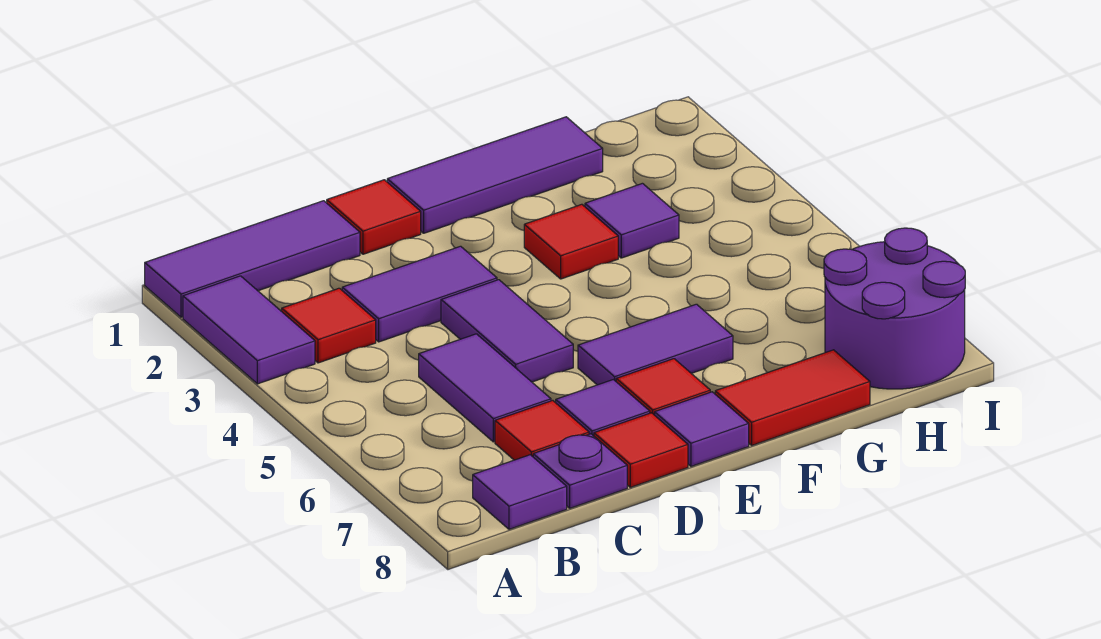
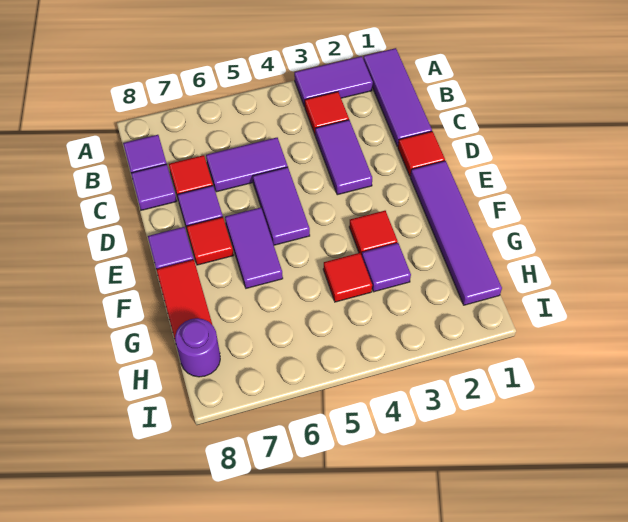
purple plate C8 level 1 -> purple tile C8 level 1
purple tile D4:D5 level 1 -> purple tile D5:E5 level 1
red tile D8 level 1 -> red tile G4 level 1
purple tile E1:G1 level 1 -> purple tile E1:H1 level 1
purple round brick H7:I8 level 1 -> purple round brick H8 level 1

